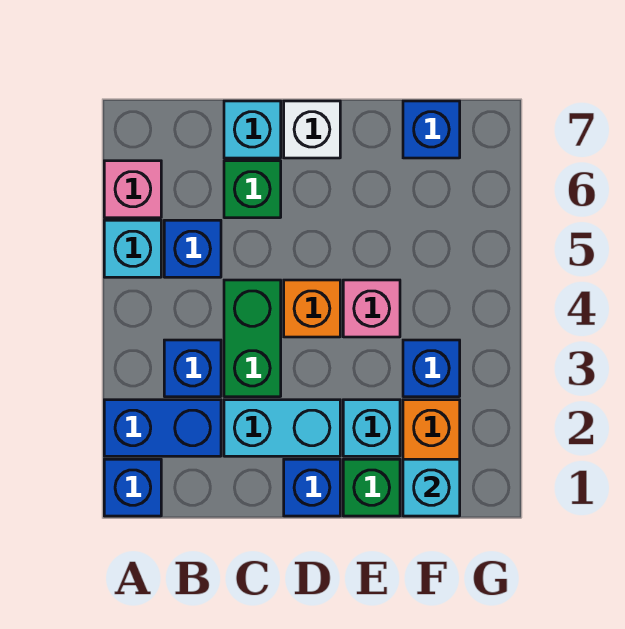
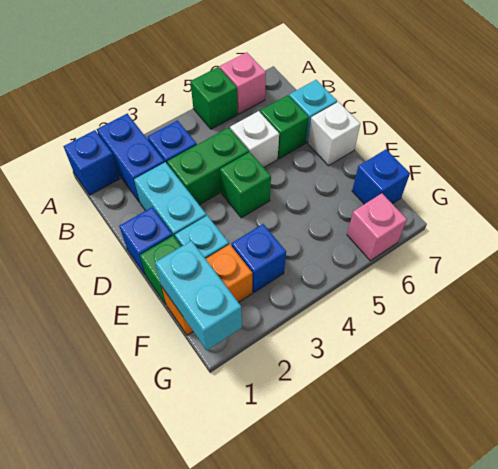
cyan brick A5 level 1 -> green brick A5 level 1
blue brick B5 level 1 -> none
none -> white brick C5 level 1
orange brick D4 level 1 -> green brick D4 level 1
pink brick E4 level 1 -> pink brick G6 level 1
cyan brick F1 level 2 -> cyan brick F1:G1 level 2

